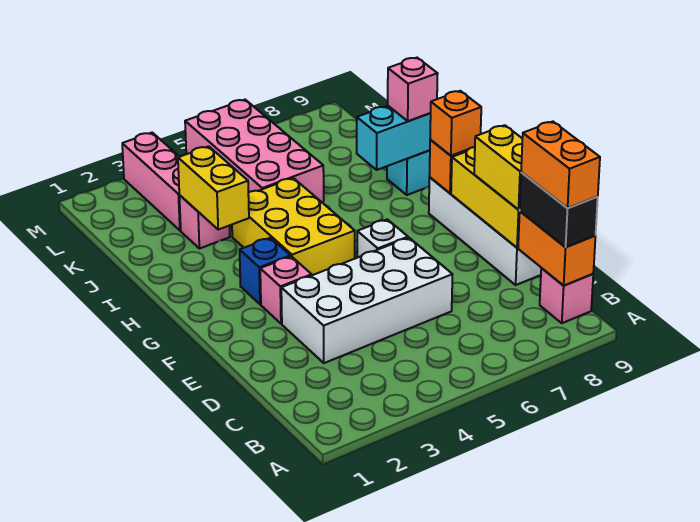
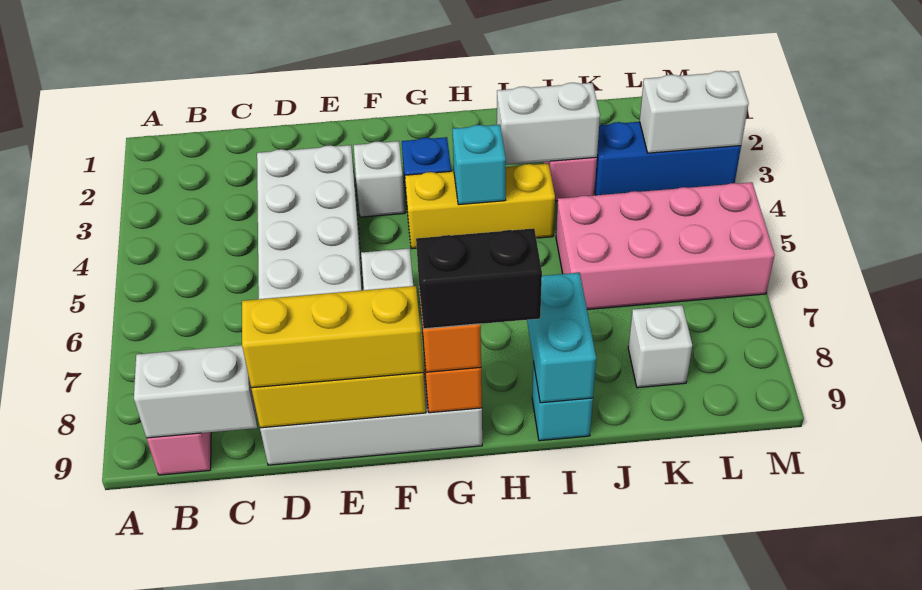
orange brick B9:C9 level 2 -> white brick B9:C9 level 2
black brick B9:C9 level 3 -> black brick G9:H9 level 4
orange brick B9:C9 level 4 -> none
yellow brick D9:E9 level 3 -> yellow brick D9:F9 level 3
pink brick F3 level 1 -> white brick F3 level 1
yellow brick G4:I5 level 1 -> yellow brick G4:I4 level 1
none -> cyan brick H4 level 2
yellow brick I3:J3 level 2 -> white brick I3:J3 level 2
pink brick I9 level 3 -> none
pink brick K3:M3 level 1 -> blue brick K3:M3 level 1
none -> white brick K8 level 1
none -> white brick L3:M3 level 2

